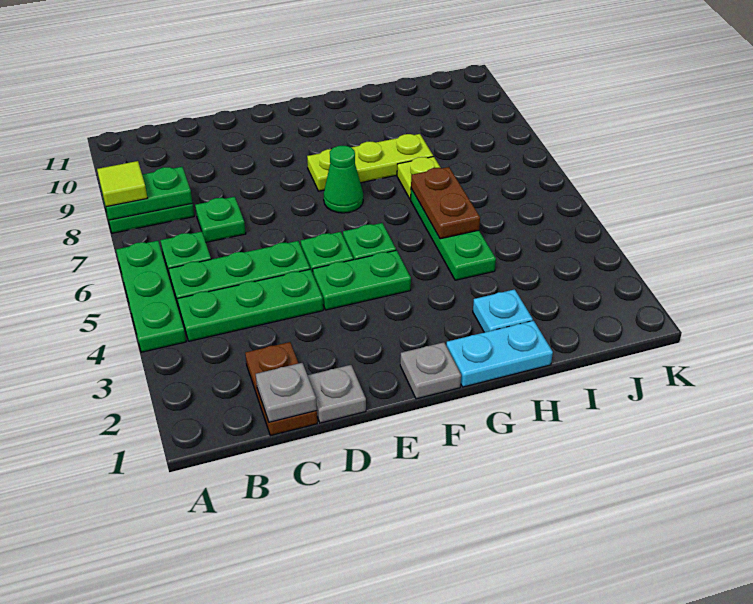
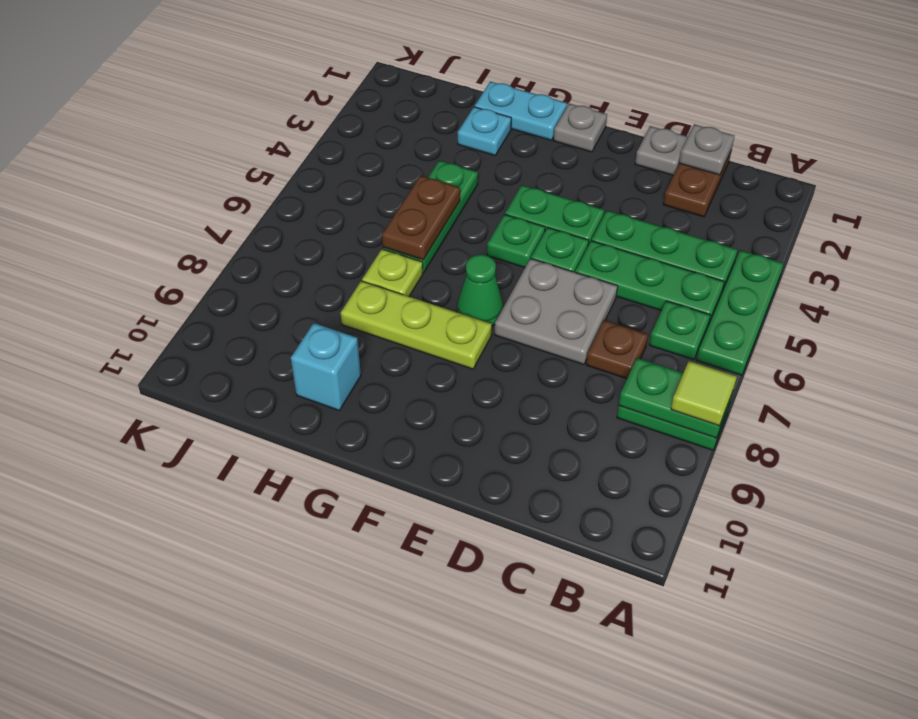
green plate C7 level 1 -> brown plate C7 level 1
none -> grey plate D6:E7 level 1
none -> cyan brick H10 level 1

